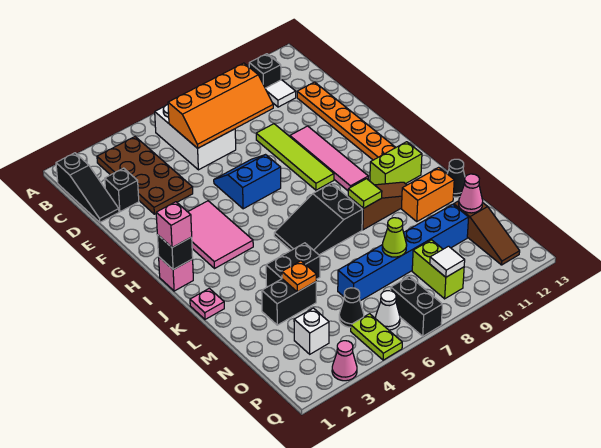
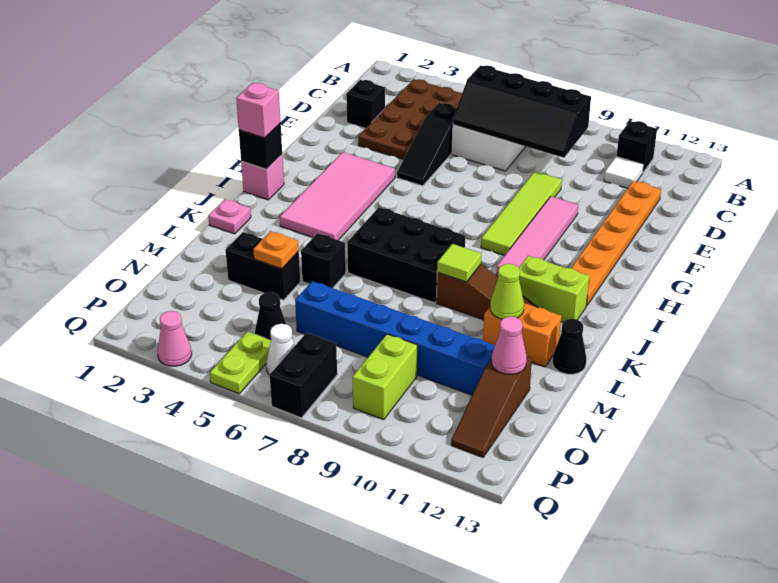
black slope B1:D1 level 1 top B -> black slope D5:F5 level 1 top D
orange slope C6:D9 level 2 top C -> black slope C6:D9 level 2 top C
blue slope F6:G7 level 1 top G -> none
pink tile G3:I4 level 1 -> pink tile G3:J4 level 1
black slope J6:K8 level 1 top 8 -> black brick J6:K8 level 1
black brick L4:L5 level 1 -> black brick L5 level 1
lime cone N8 level 2 -> lime cone L11 level 2
white brick O3 level 1 -> none
white tile P9 level 2 -> none

